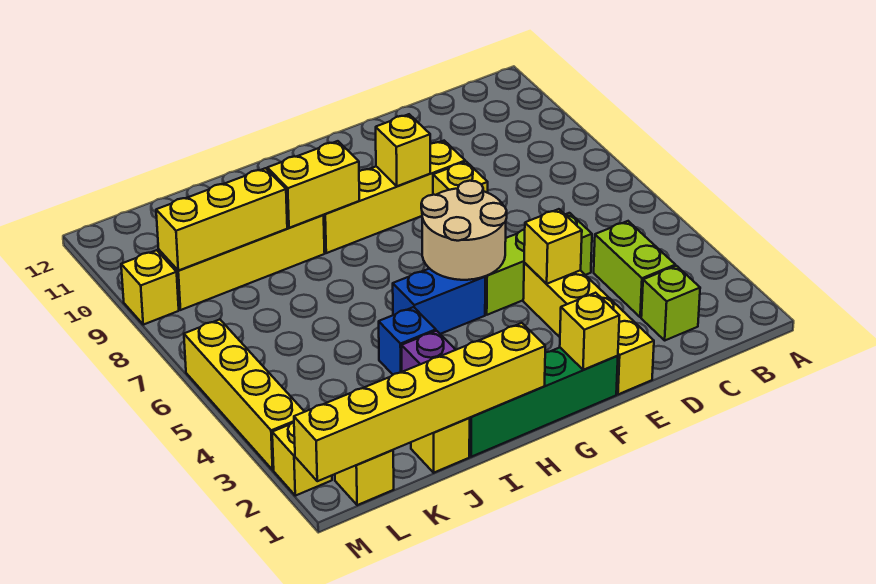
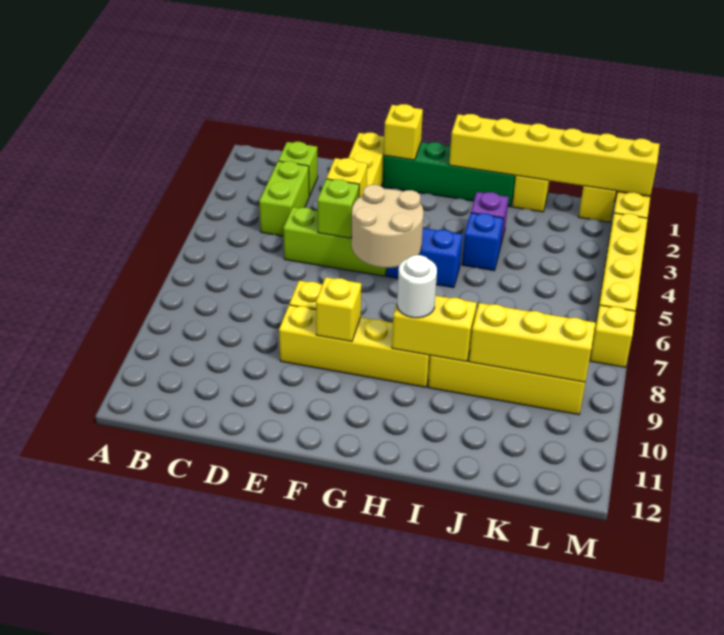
none -> lime brick E5 level 2
none -> white round brick H9 level 3
yellow brick M9 level 1 -> yellow brick M7 level 1

